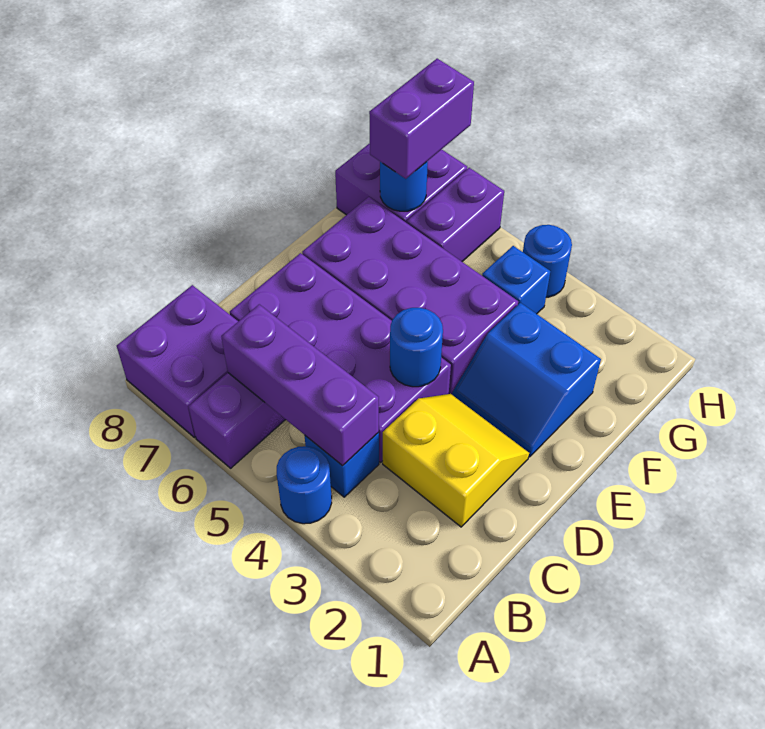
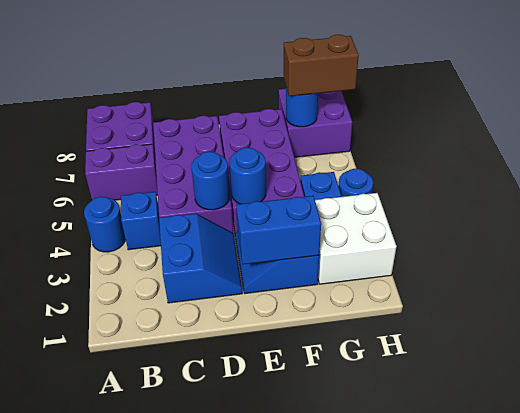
purple brick B4:B6 level 2 -> none
yellow slope C2:D3 level 1 top C -> blue slope C2:D3 level 1 top C
none -> blue brick E2:F2 level 2
none -> blue round brick E4 level 2
none -> white brick G2:H3 level 1
purple brick G6:H6 level 1 -> none
purple brick G7:H7 level 3 -> brown brick G7:H7 level 3

